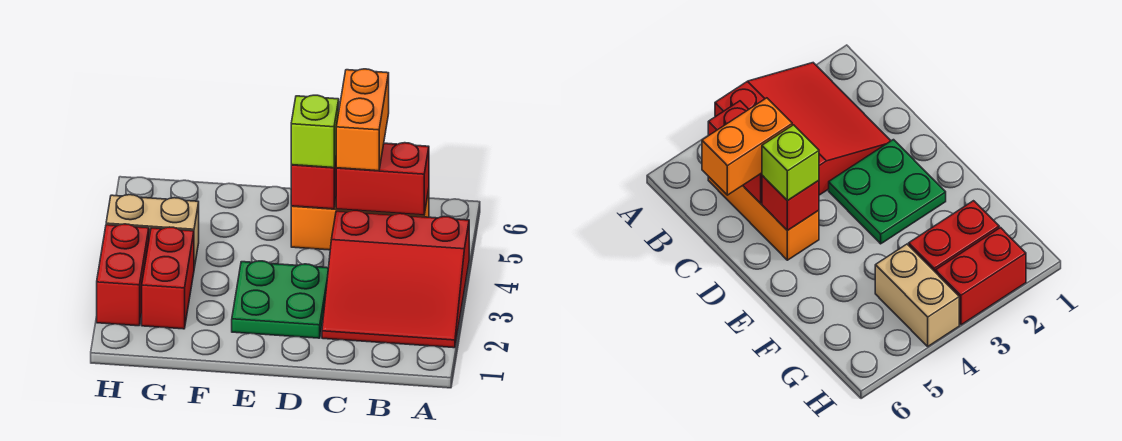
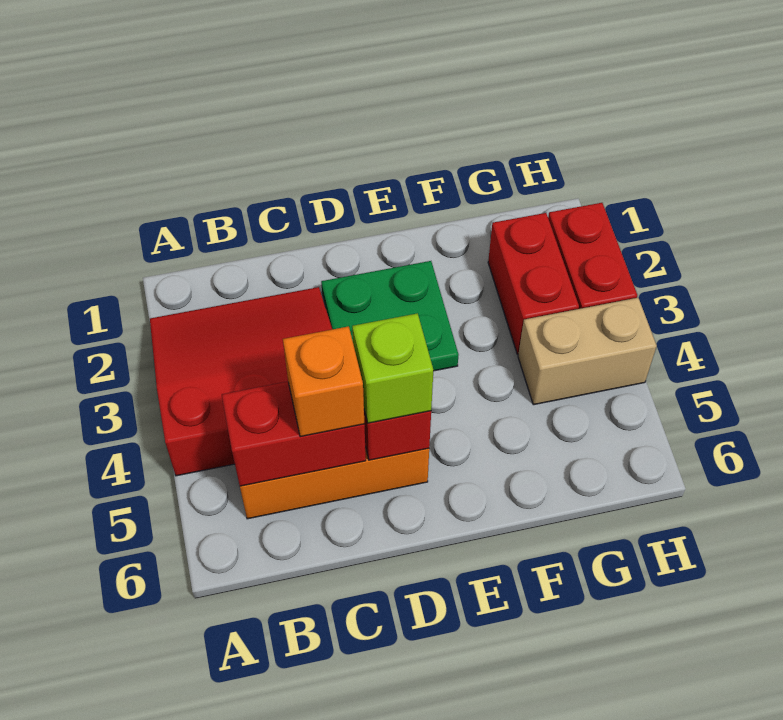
orange brick C5:C6 level 3 -> orange brick C5 level 3

